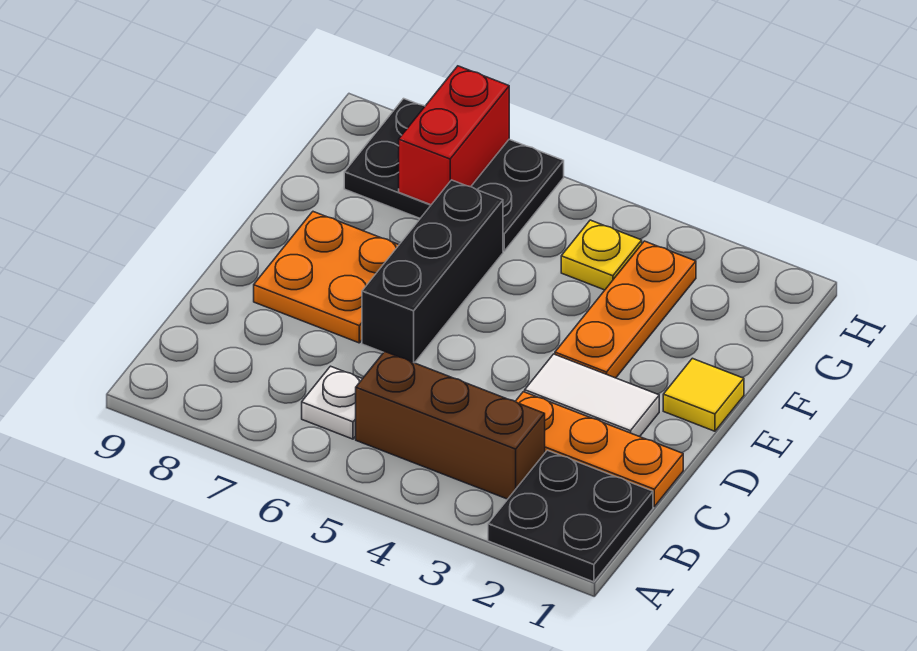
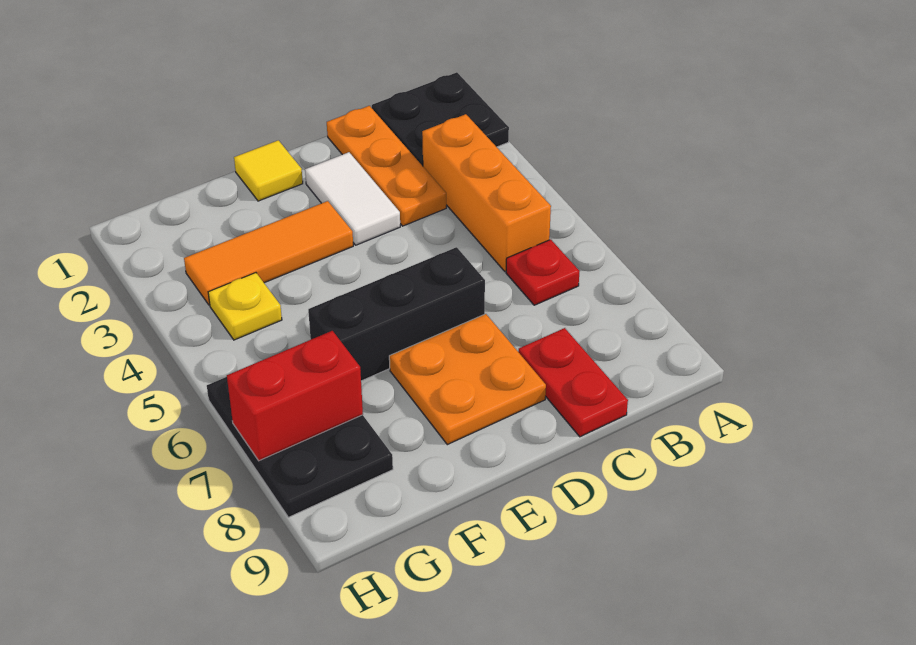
brown brick B3:B5 level 1 -> orange brick B3:B5 level 1
white plate B6 level 1 -> red plate B6 level 1
none -> red plate C8:C9 level 1
orange plate E3:G3 level 1 -> orange tile E3:G3 level 1

